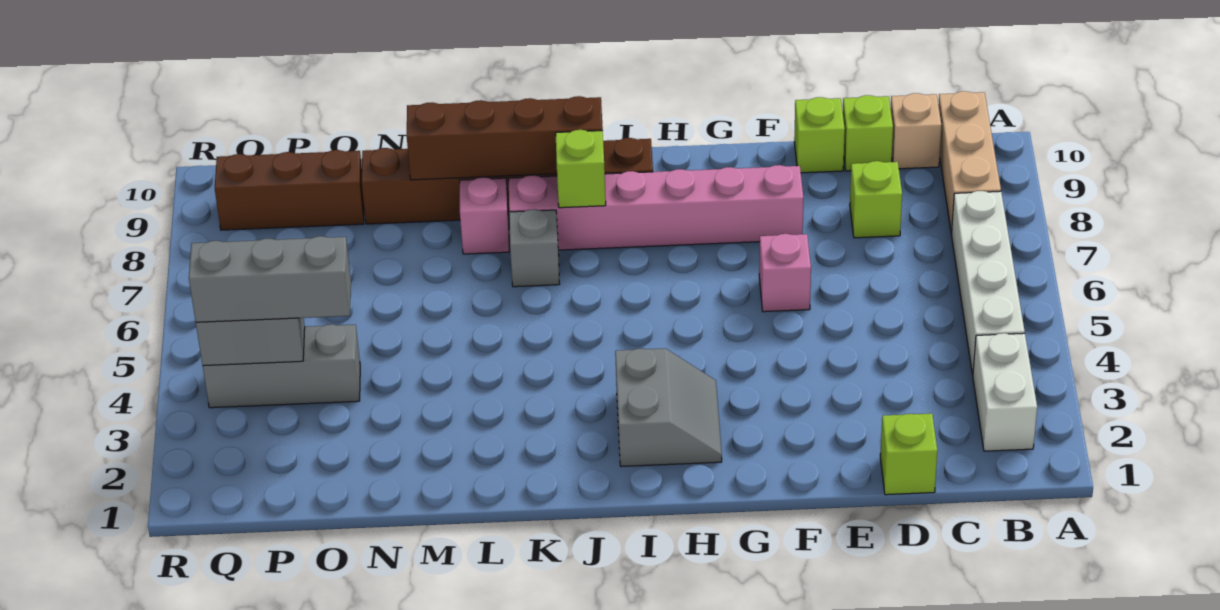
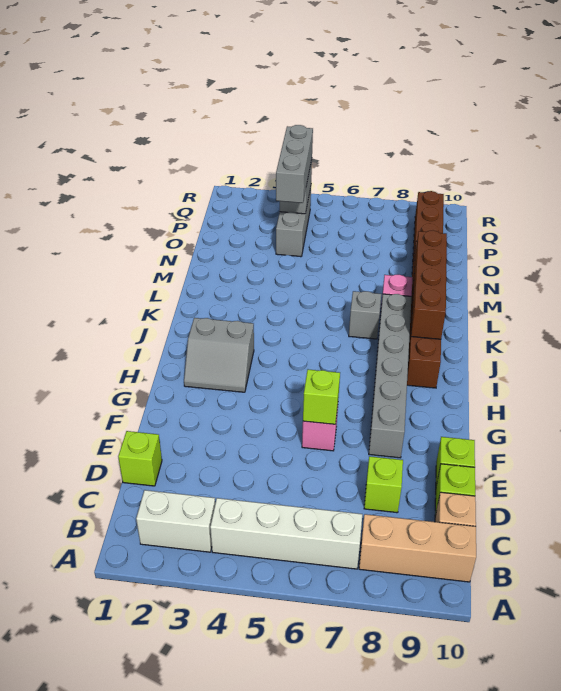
pink brick F8:K8 level 1 -> grey brick F8:K8 level 1
lime brick J8 level 2 -> lime brick F6 level 2

